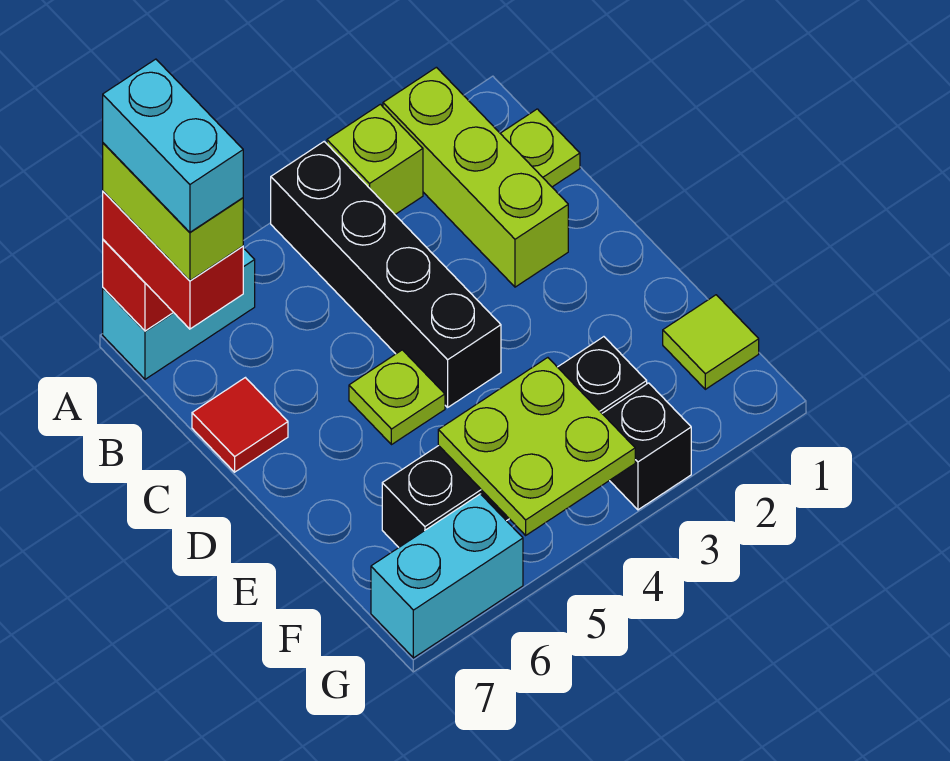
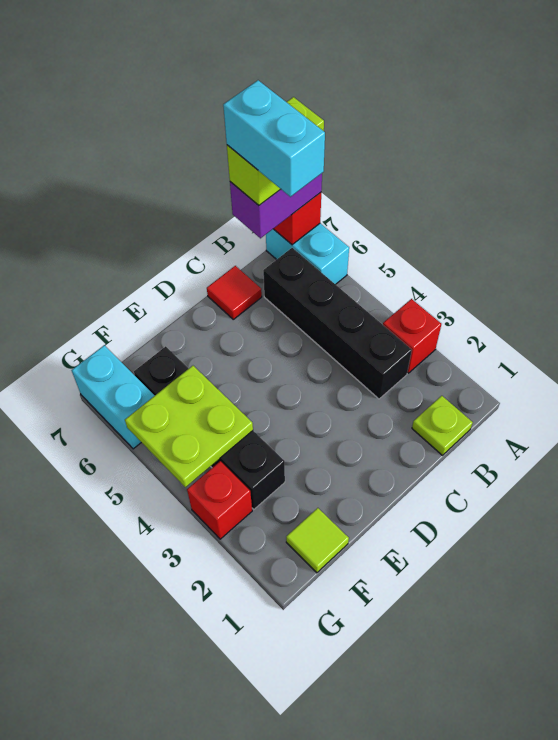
lime brick A2:C2 level 1 -> none
lime brick A3 level 1 -> red brick A3 level 1
black brick A4:D4 level 1 -> black brick B3:B6 level 1
red brick A7:B7 level 3 -> purple brick A7:B7 level 3
cyan brick A7:B7 level 5 -> cyan brick B6:B7 level 5
lime plate D5 level 1 -> none
black brick G3 level 1 -> red brick G3 level 1

